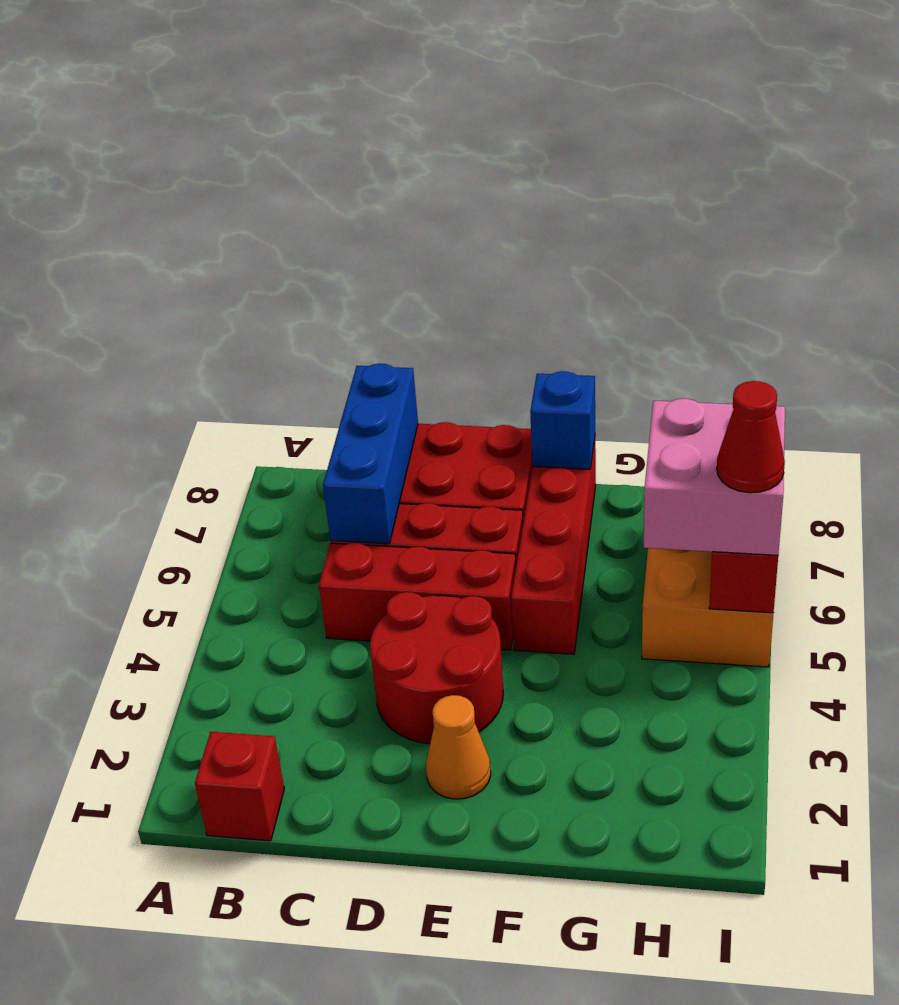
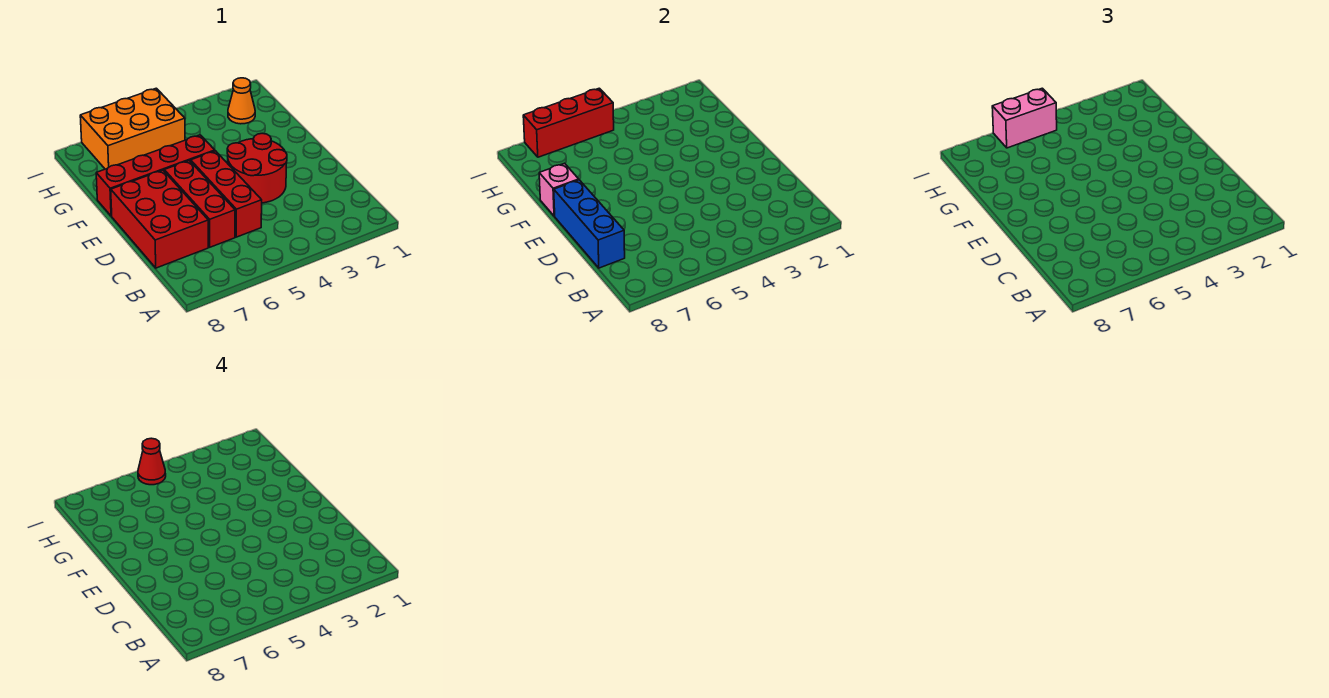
red brick B1 level 1 -> none
blue brick C6:C8 level 2 -> blue brick C8:E8 level 2
orange cone E2 level 1 -> orange cone H2 level 1
blue brick F8 level 2 -> pink brick F8 level 2
pink brick H5:I6 level 3 -> pink brick I5:I6 level 3

